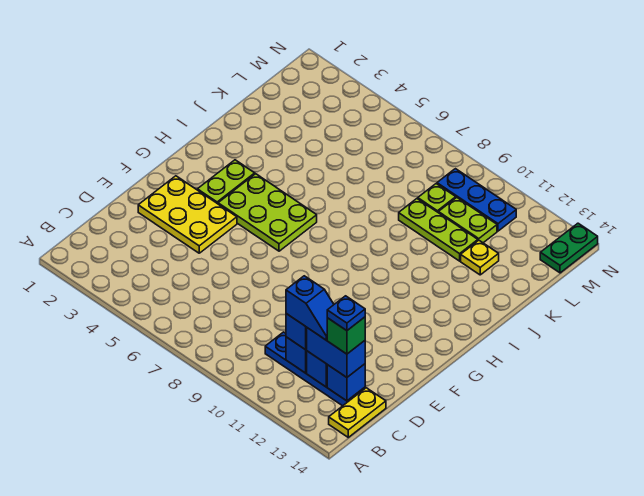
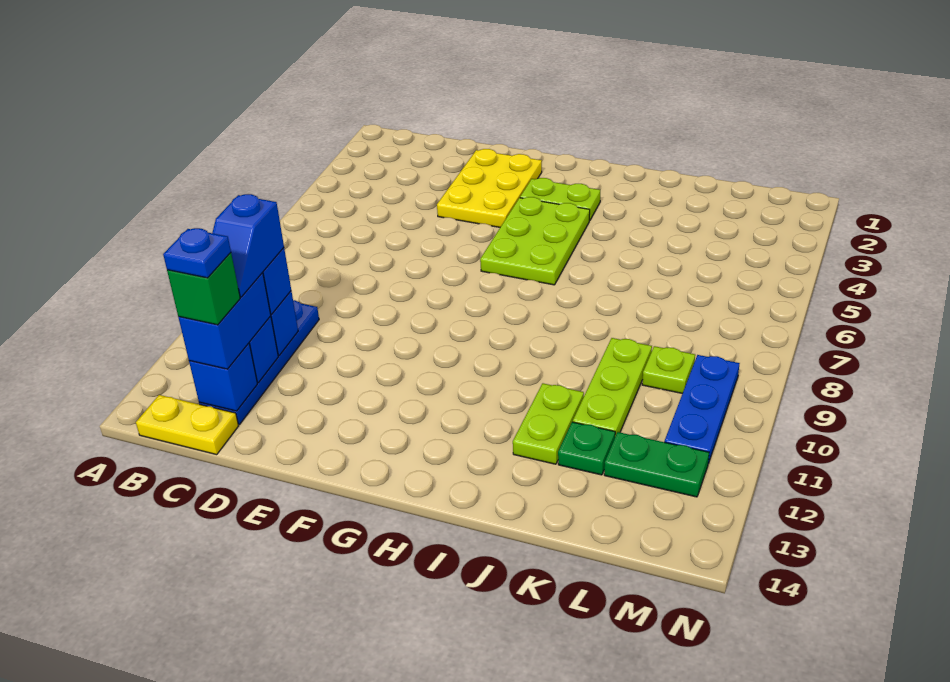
yellow plate K12 level 1 -> green plate K12 level 1
lime plate L10:L11 level 1 -> lime plate J11:J12 level 1
green plate M14:N14 level 1 -> green plate L12:M12 level 1

